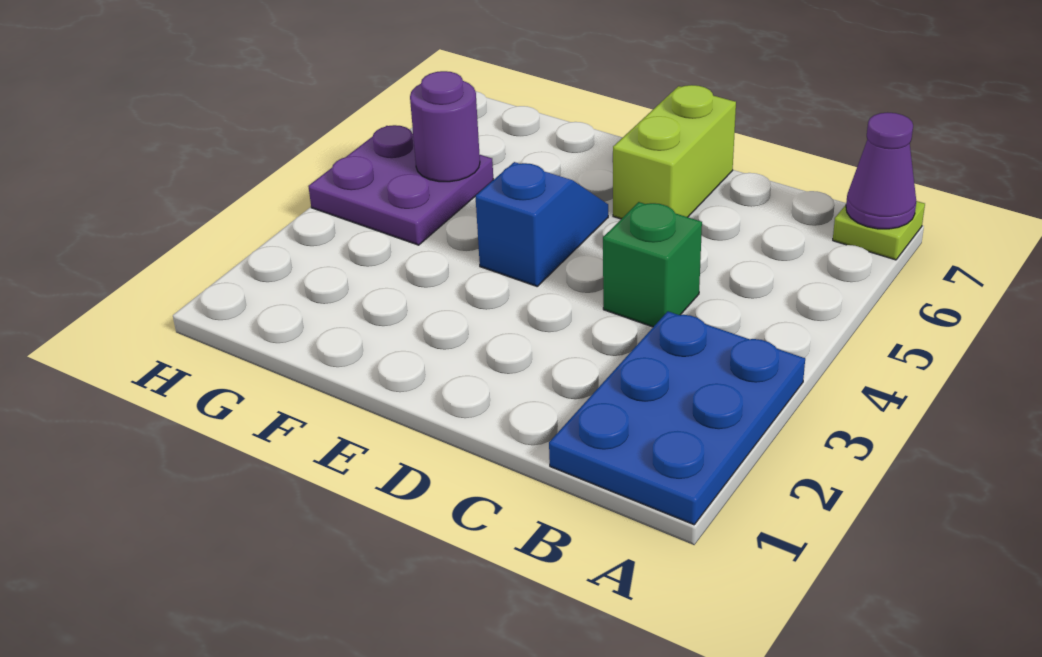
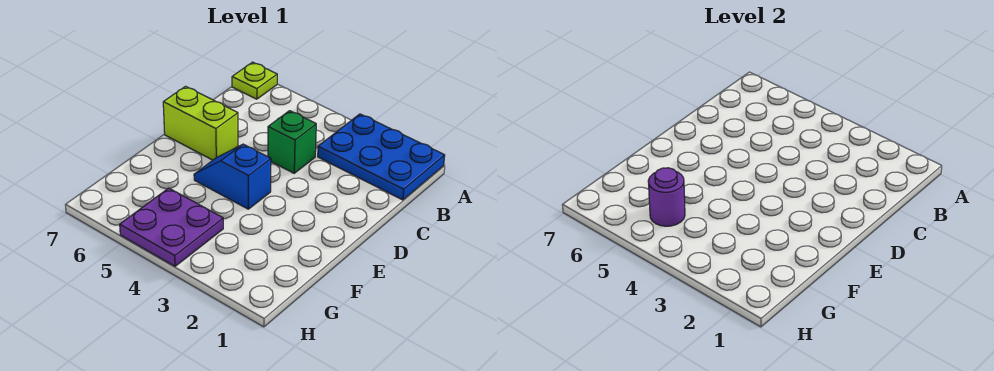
purple cone A7 level 2 -> none

